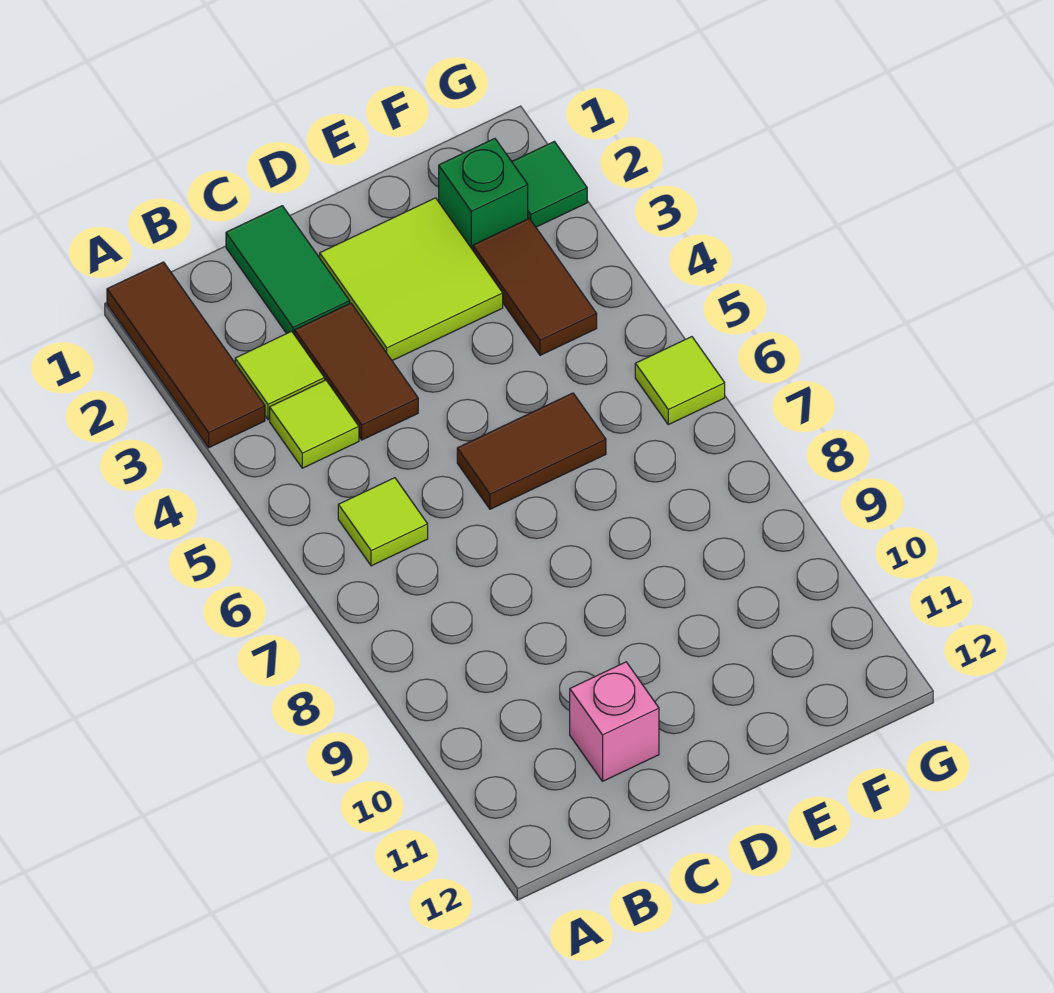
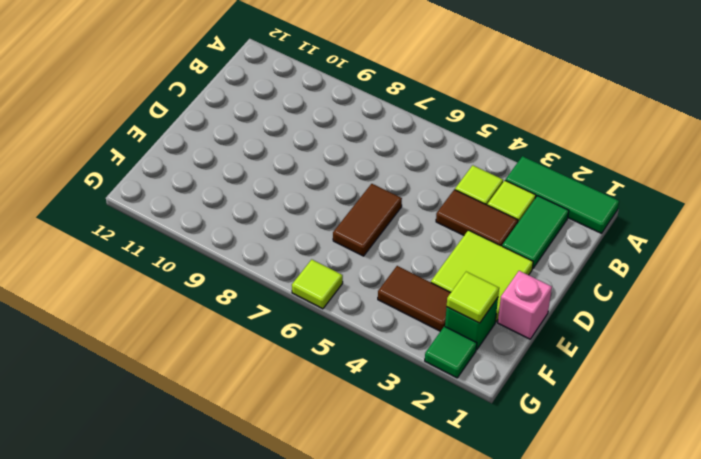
brown tile A1:A3 level 1 -> green tile A1:A3 level 1
lime tile B6 level 1 -> lime tile F2 level 2
green tile C1:C2 level 1 -> green tile B2:C2 level 1
pink brick C11 level 1 -> pink brick E1 level 1

